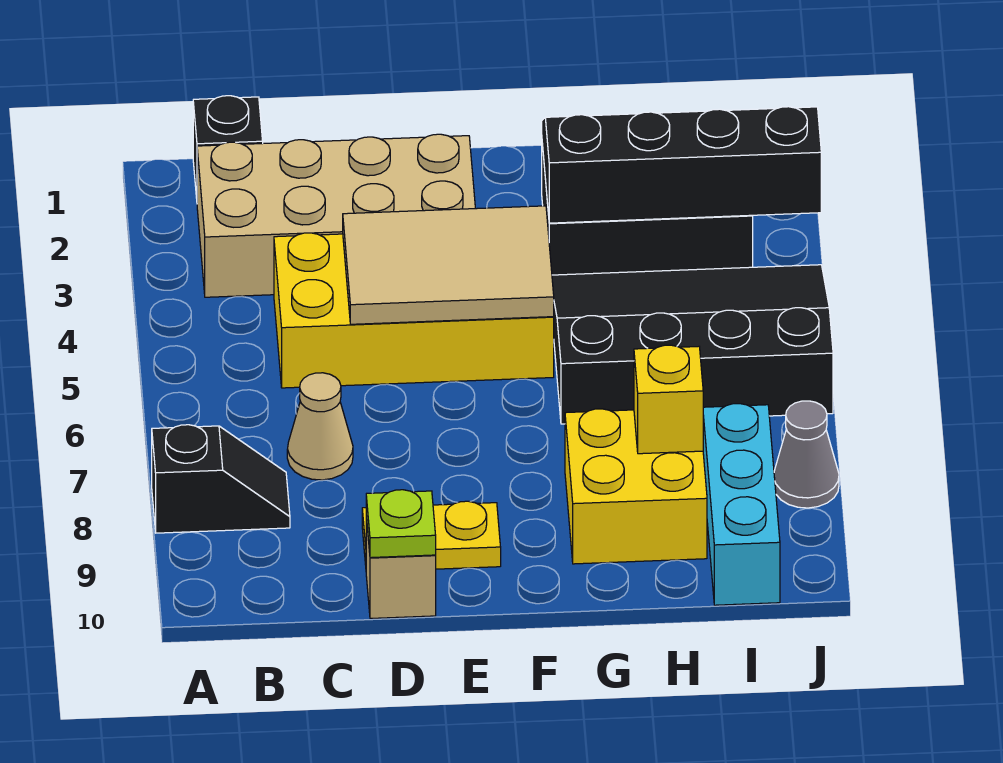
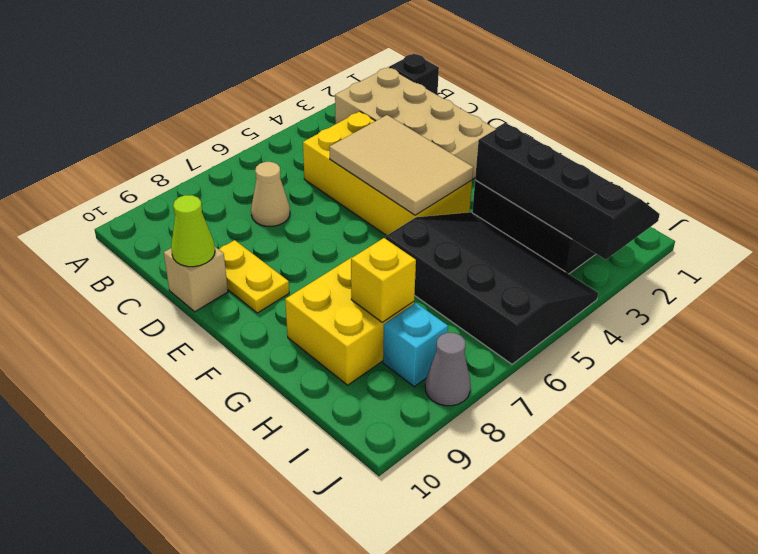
black slope A8:B8 level 1 top A -> none
lime plate D10 level 2 -> lime cone D10 level 2
cyan brick I8:I10 level 1 -> cyan brick I8 level 1

